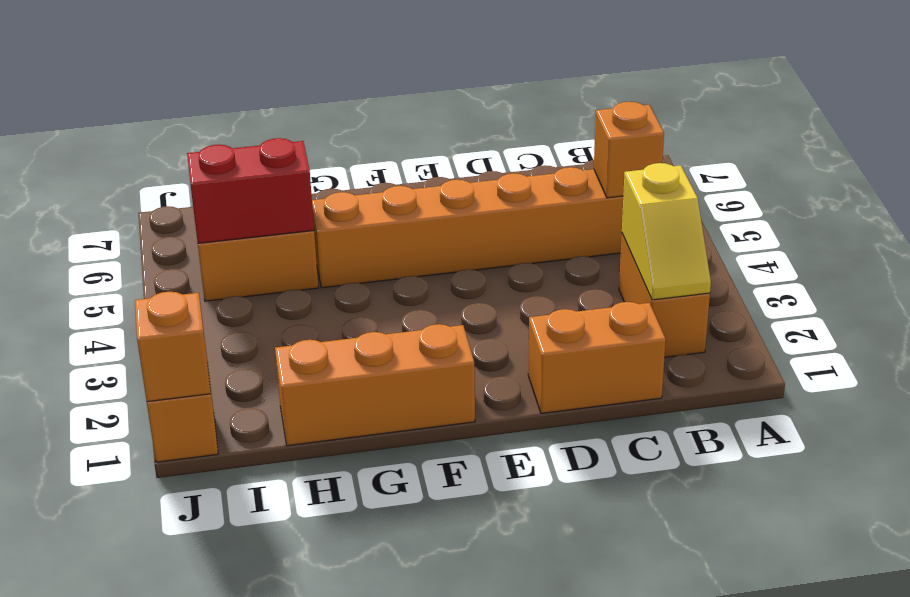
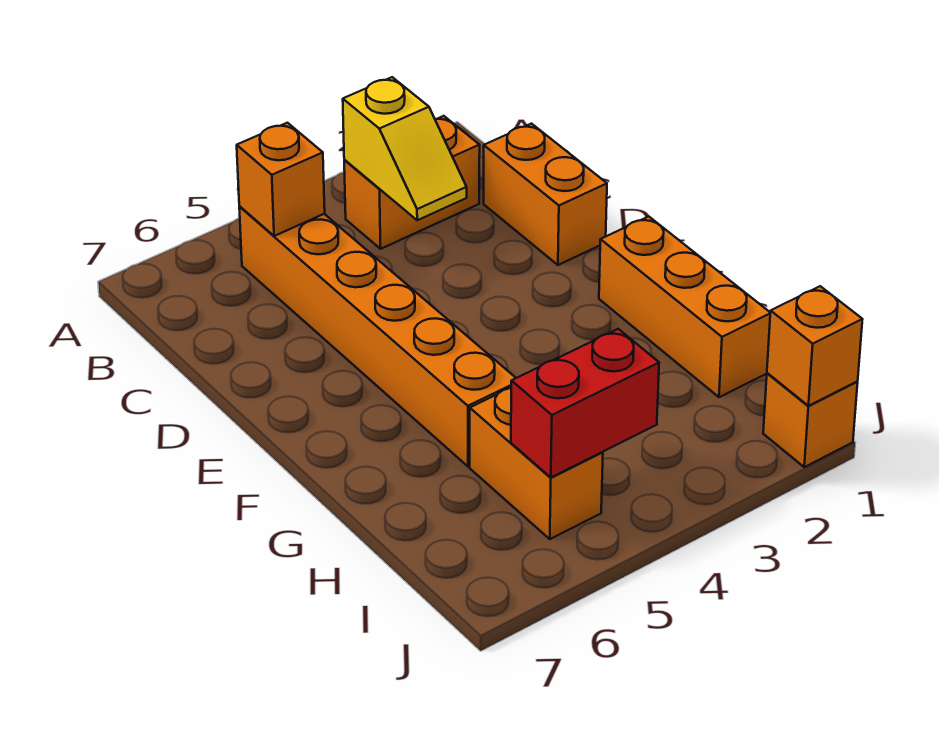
yellow slope B2:B3 level 2 top 3 -> yellow slope B3:C3 level 2 top B
red brick H5:I5 level 2 -> red brick I4:I5 level 2

